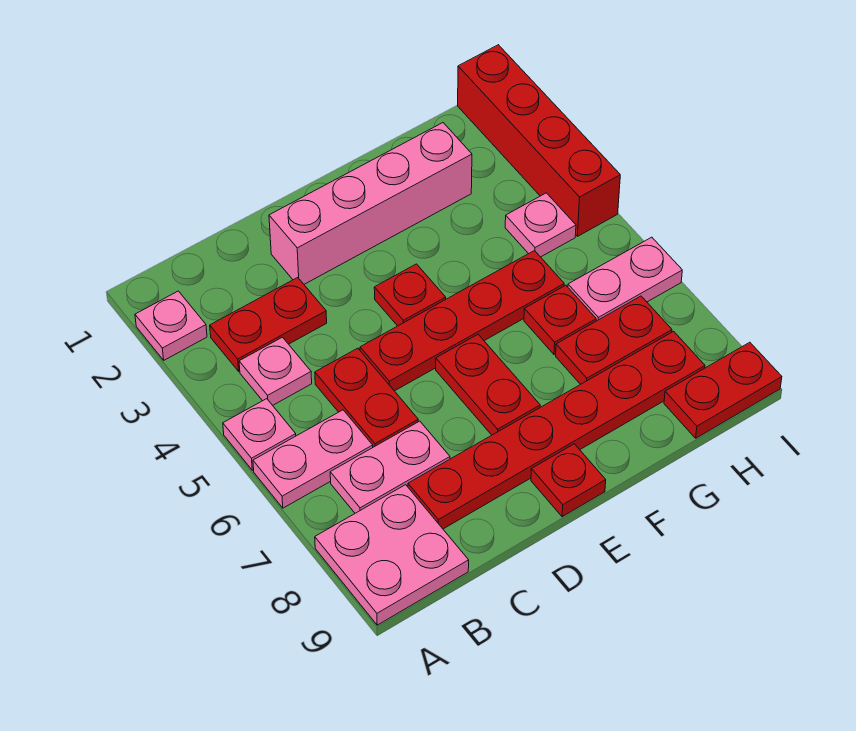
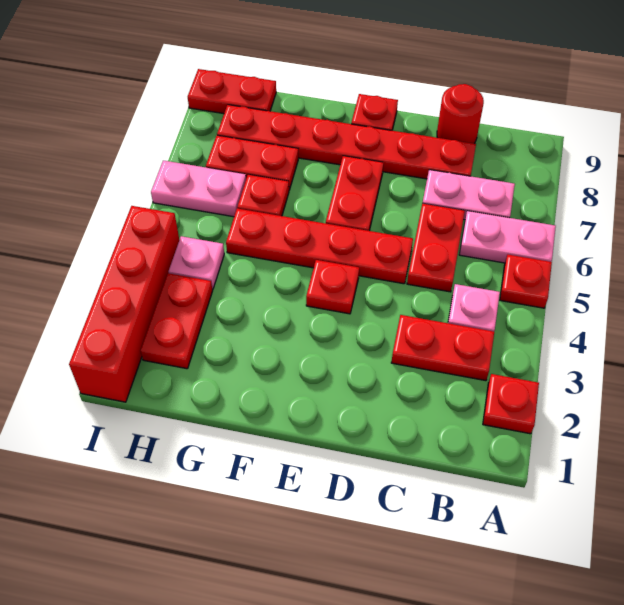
pink plate A2 level 1 -> red plate A2 level 1
pink plate A5 level 1 -> red plate A5 level 1
pink plate A8:B9 level 1 -> none
none -> red round brick C9 level 1
pink brick D2:G2 level 1 -> none
none -> red plate H2:H3 level 1

